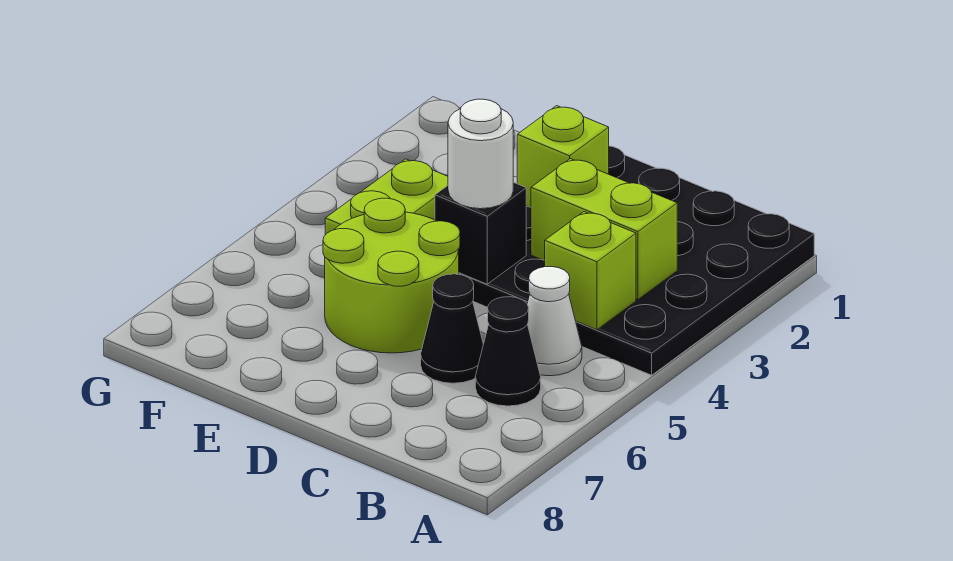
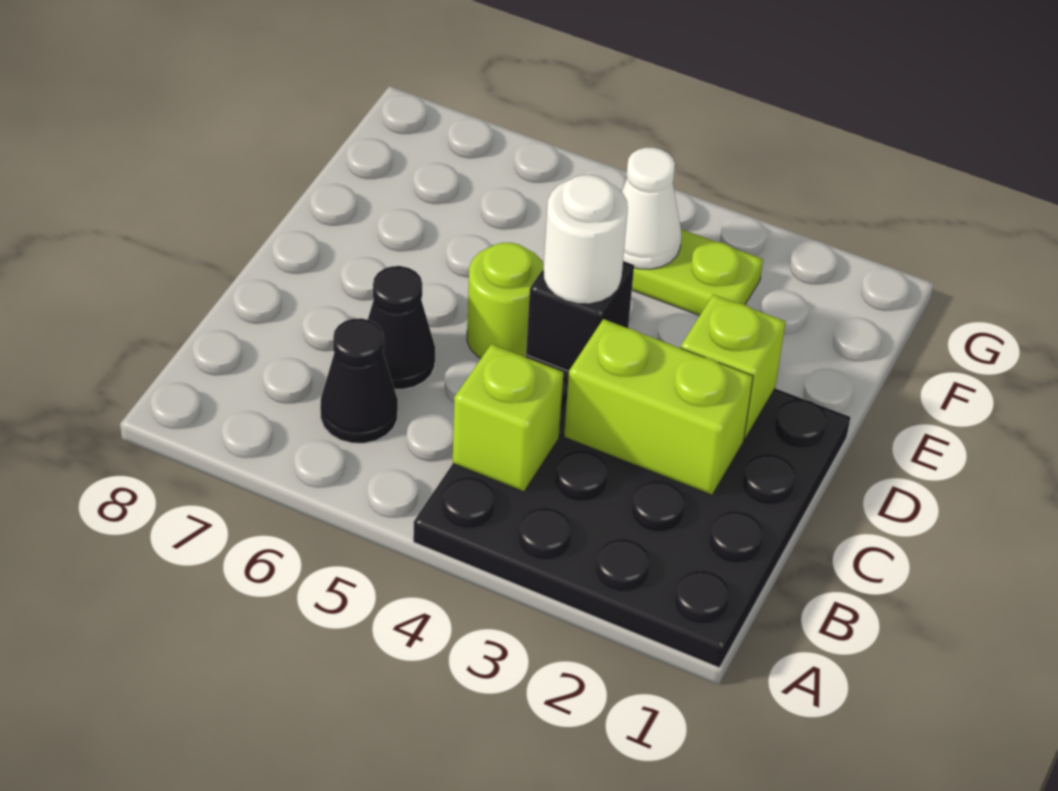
lime brick B3:C3 level 2 -> lime brick C2:C3 level 2
white cone B5 level 1 -> white cone F4 level 2
lime round brick D5:E6 level 1 -> lime round brick D5 level 1

